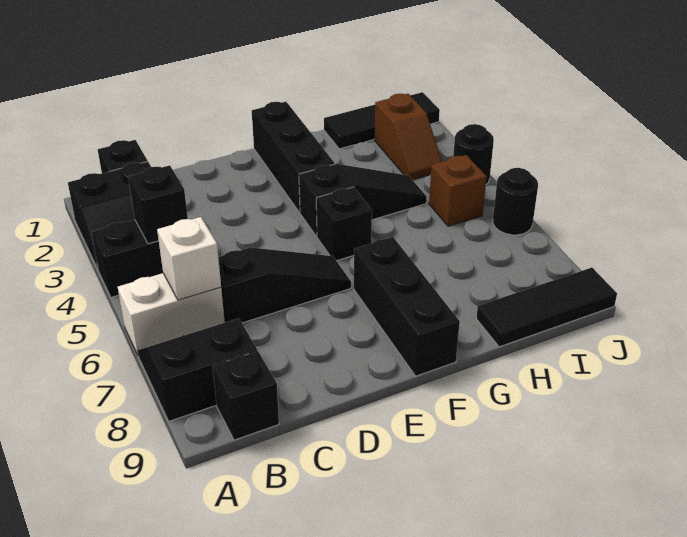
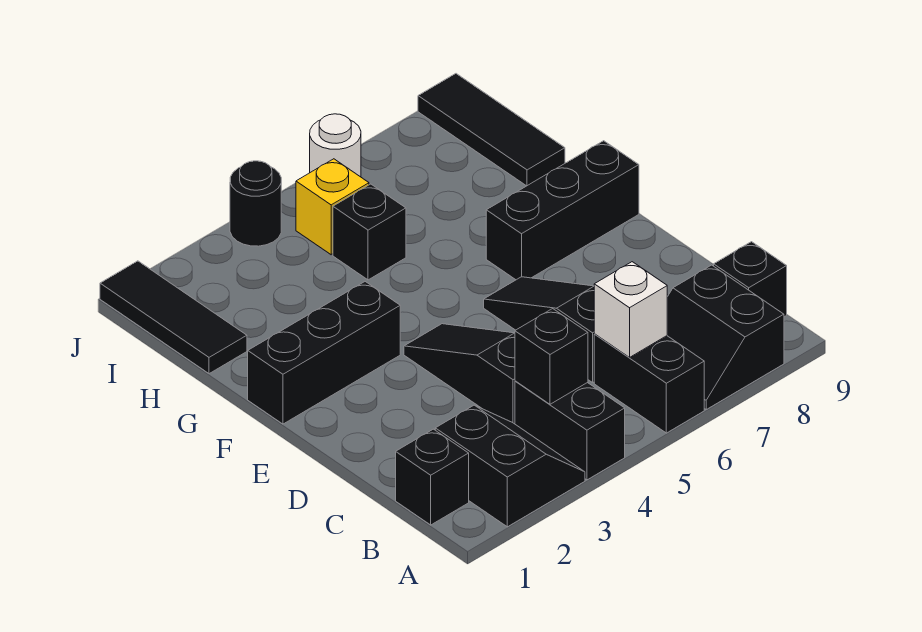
white brick A6:B6 level 1 -> black brick A6:B6 level 1
black slope F4:H4 level 1 top F -> black slope C4:E4 level 1 top C
black brick F5 level 1 -> black brick H5 level 1
brown slope I2:I3 level 1 top 2 -> none
brown brick I5 level 1 -> yellow brick I5 level 1
black round brick J6 level 1 -> white round brick J6 level 1

